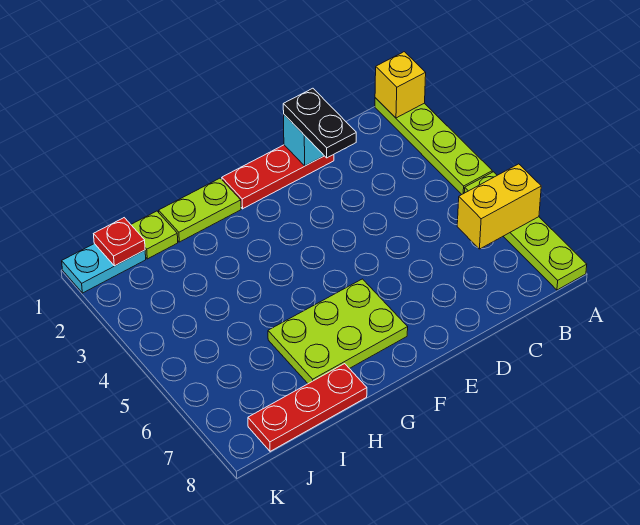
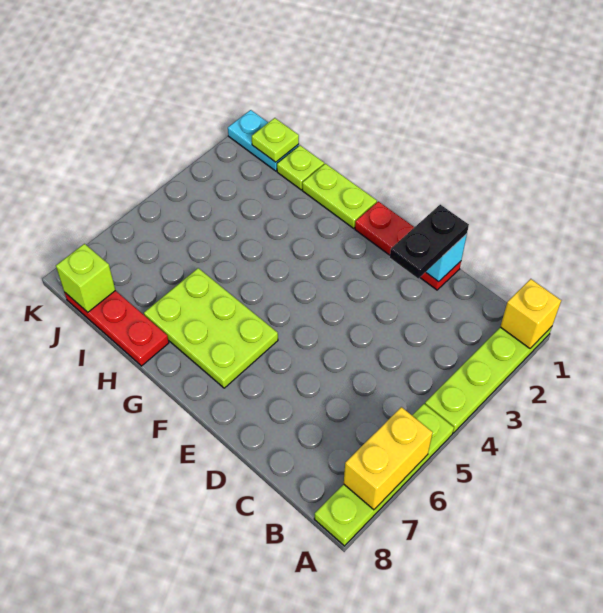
yellow brick A6:B6 level 2 -> yellow brick A6:A7 level 2
red plate J1 level 2 -> lime plate J1 level 2
none -> lime brick J8 level 2

